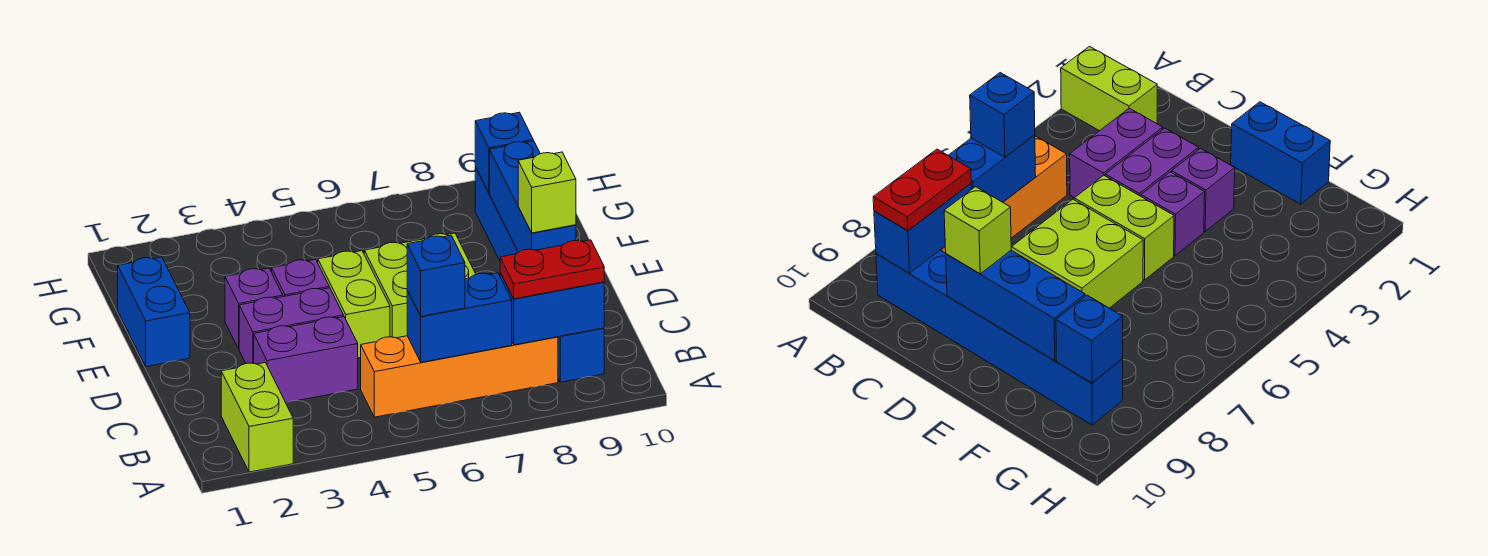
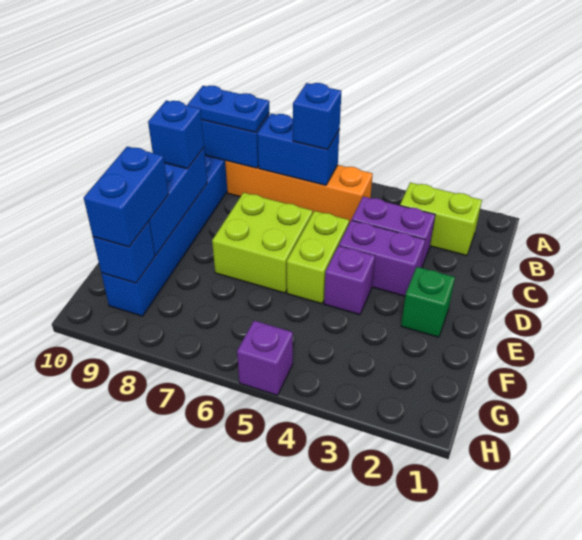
lime brick A2:B2 level 1 -> lime brick B2:B3 level 1
red plate B8:B9 level 3 -> blue plate B8:B9 level 3
lime brick D9 level 3 -> blue brick D9 level 3
blue brick E1:F1 level 1 -> blue brick F9:G9 level 3
none -> green brick E2 level 1
purple brick E3 level 1 -> purple brick H5 level 1

